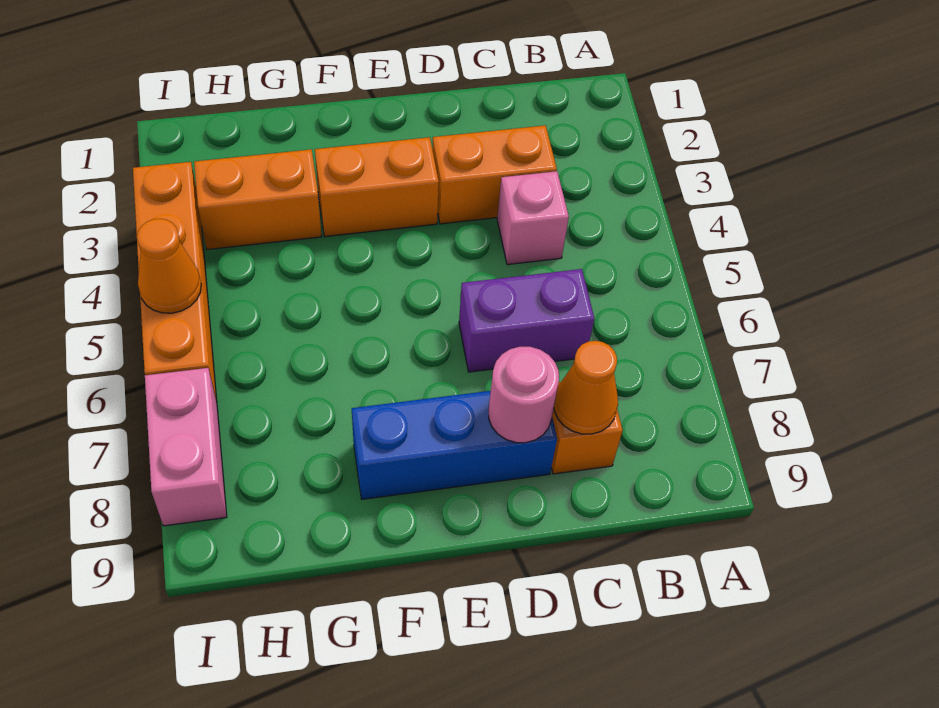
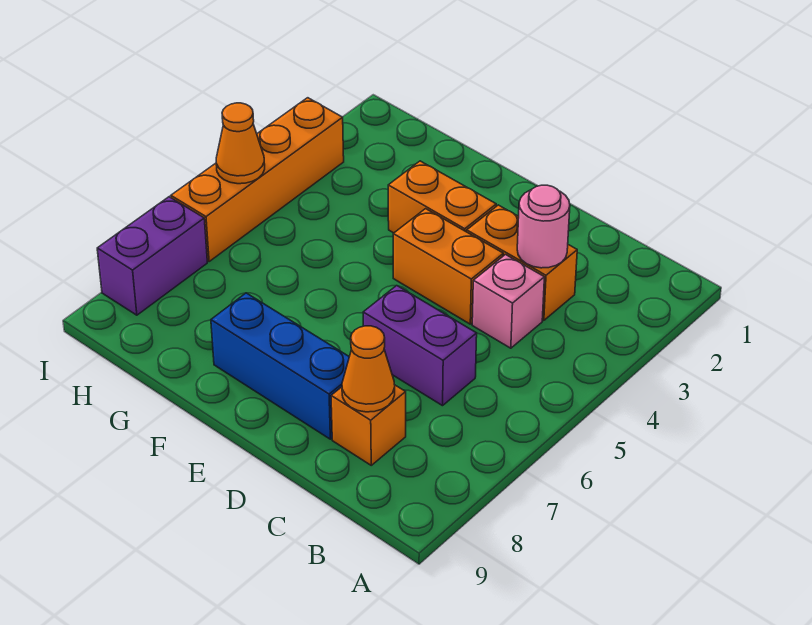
pink round brick D8 level 2 -> pink round brick C3 level 2
orange brick G3:H3 level 1 -> orange brick D4:E4 level 1
pink brick I7:I8 level 1 -> purple brick I7:I8 level 1

